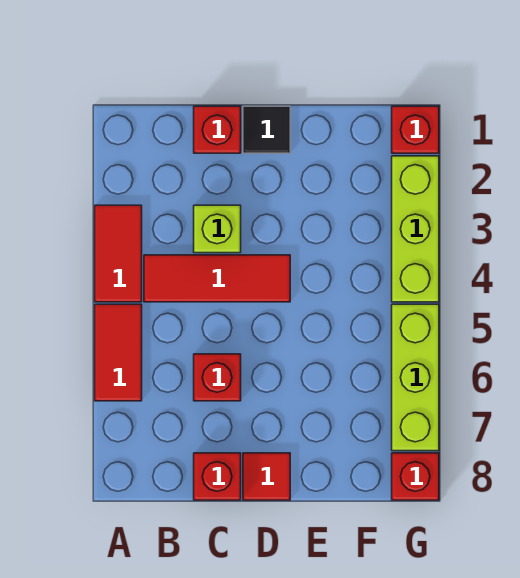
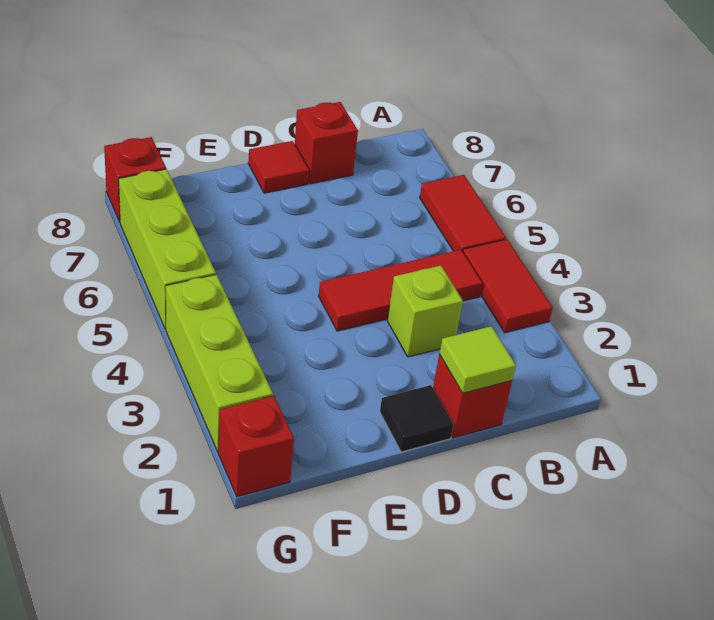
none -> lime tile C1 level 2
red brick C6 level 1 -> none

